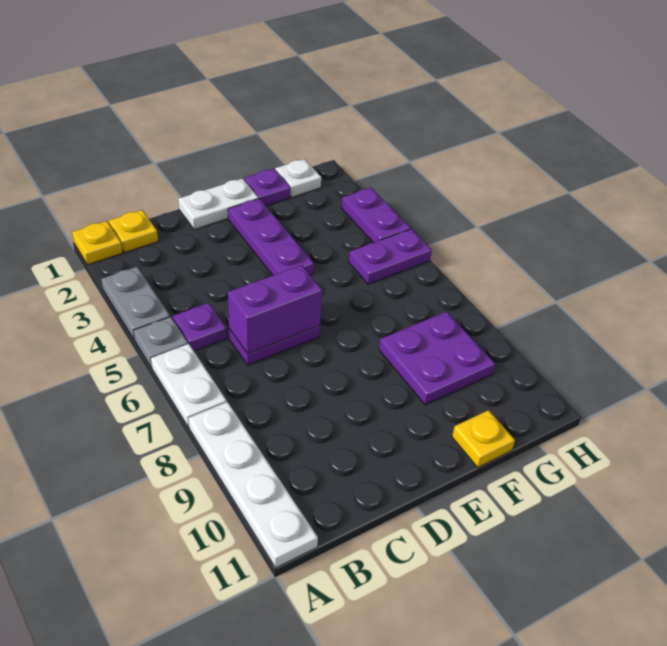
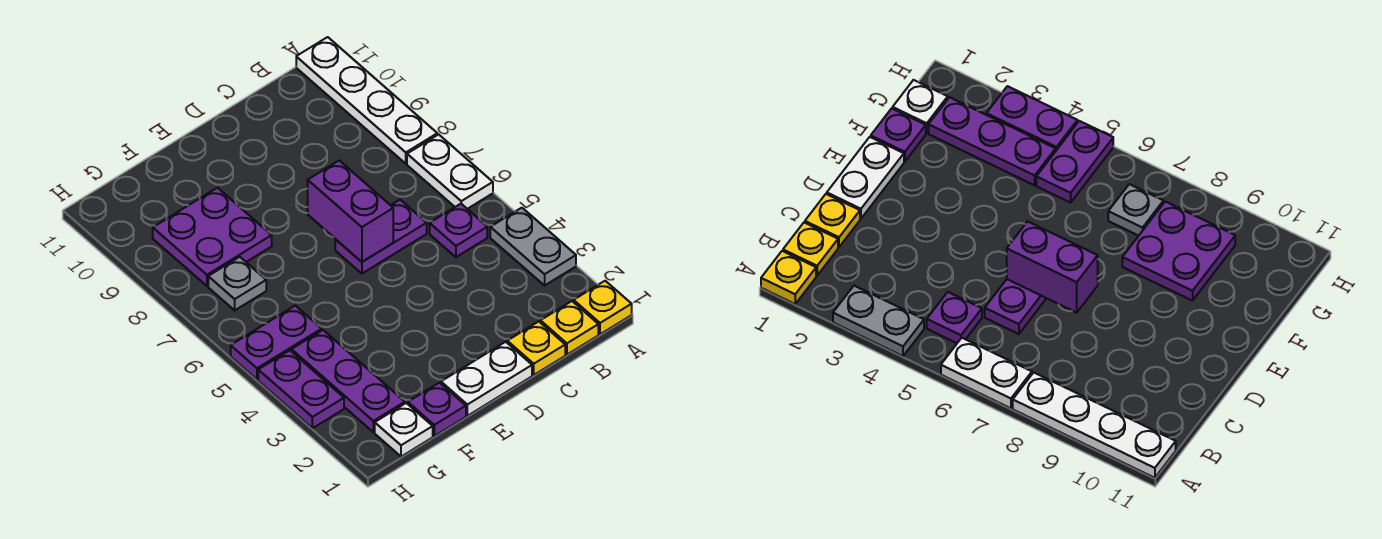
grey plate A5 level 1 -> grey plate G7 level 1
purple brick C6:D6 level 2 -> purple brick D6:D7 level 2
purple plate E2:E4 level 1 -> purple plate G2:G4 level 1
yellow plate F11 level 1 -> yellow plate C1 level 1

